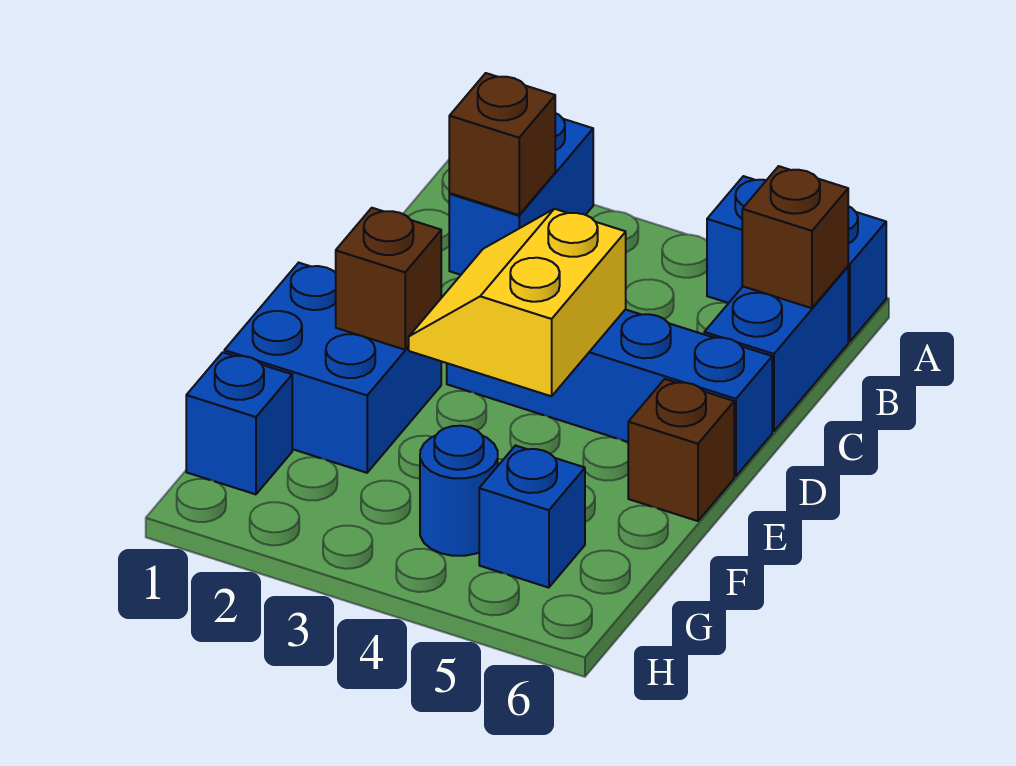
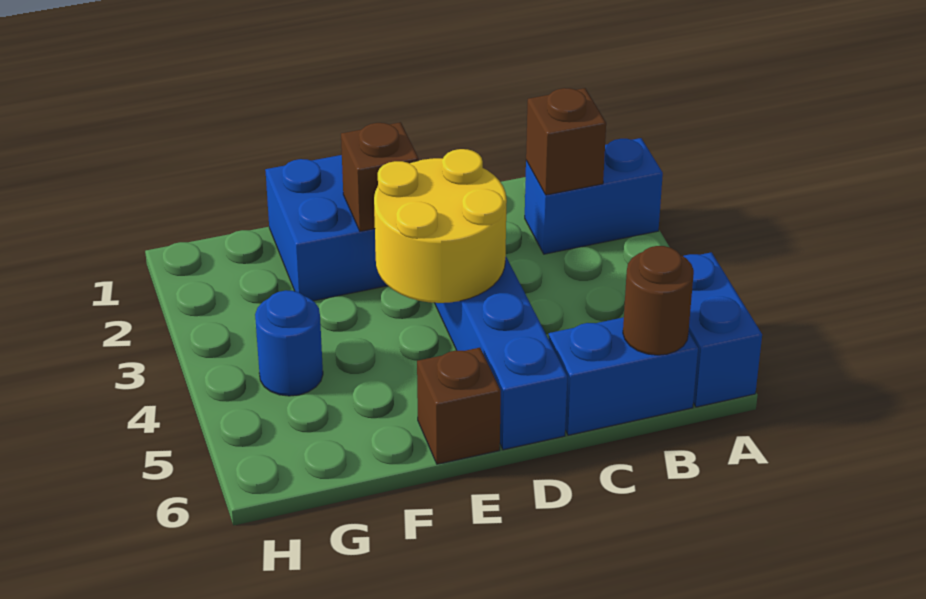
brown brick B6 level 2 -> brown round brick B6 level 2
yellow slope D3:E4 level 2 top 4 -> yellow round brick D3:E4 level 2
blue brick G1 level 1 -> none
blue brick G5 level 1 -> none

